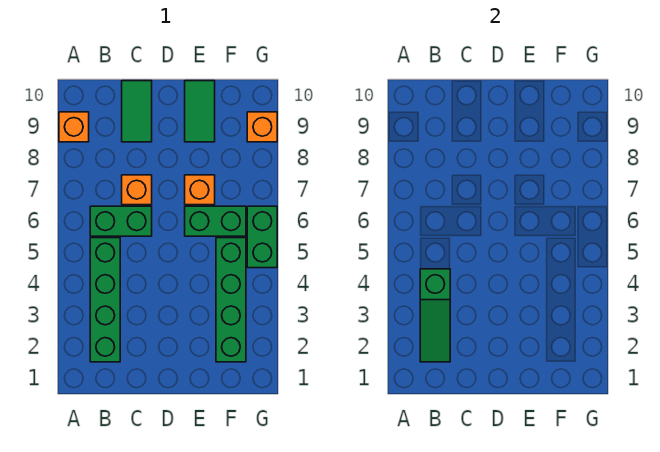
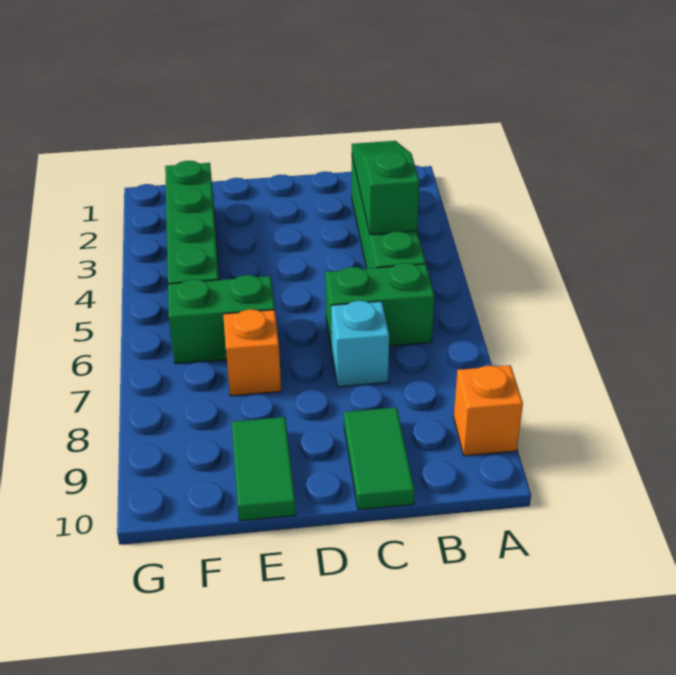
orange brick C7 level 1 -> cyan brick C7 level 1
green brick G5:G6 level 1 -> none
orange brick G9 level 1 -> none

